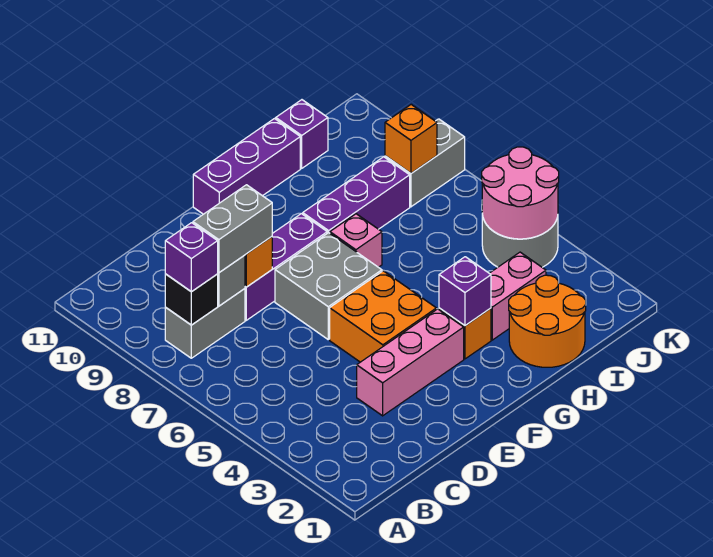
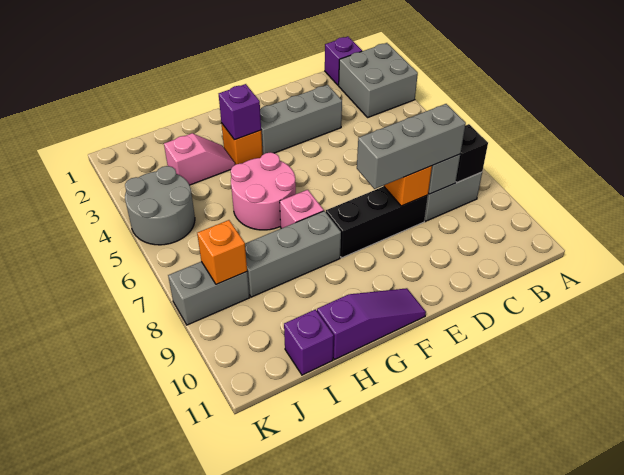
purple brick B8 level 3 -> purple brick B1 level 1
grey brick C8:D8 level 3 -> grey brick C8:E8 level 3
pink brick D3:F3 level 1 -> grey brick D3:F3 level 1
purple brick D8:F8 level 1 -> black brick D8:F8 level 1
orange brick E4:F5 level 1 -> none
grey brick E6:F7 level 1 -> grey brick A2:B3 level 1
purple brick F11:H11 level 1 -> purple slope F11:H11 level 1 top H
purple brick G8:I8 level 1 -> grey brick G8:I8 level 1
orange round brick H1:I2 level 1 -> none
pink brick H3:I3 level 1 -> pink slope H3:I3 level 1 top I
pink round brick J4:K5 level 2 -> pink round brick G5:H6 level 1

